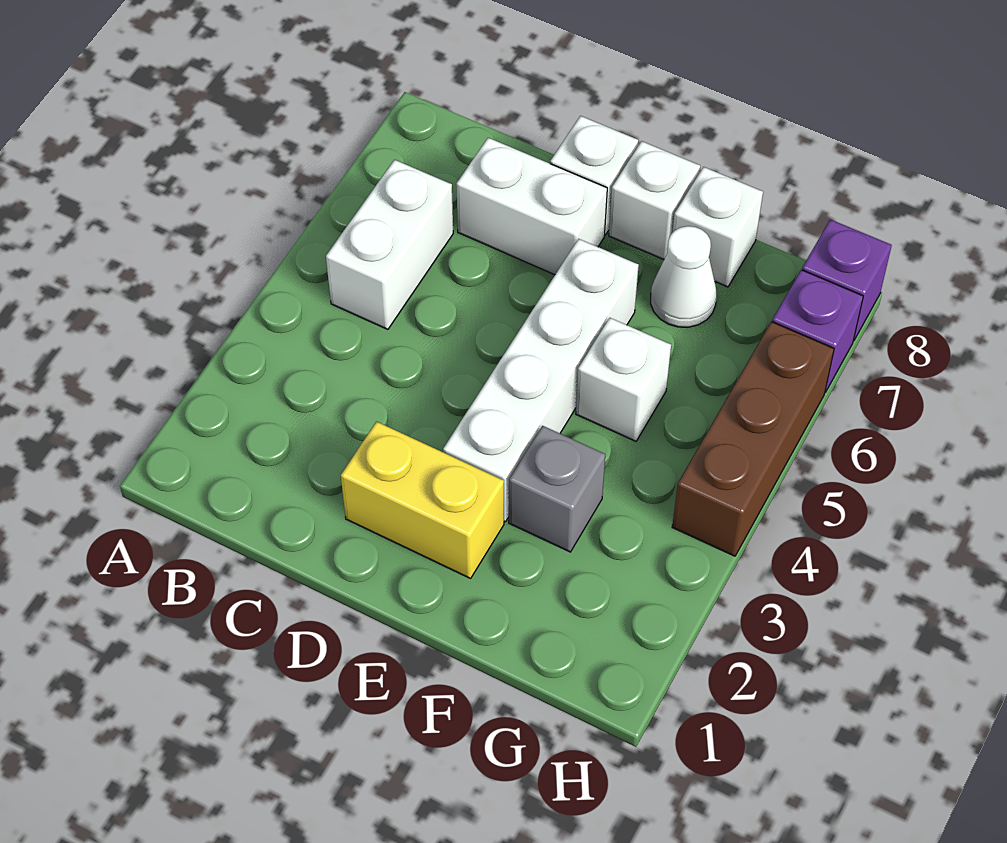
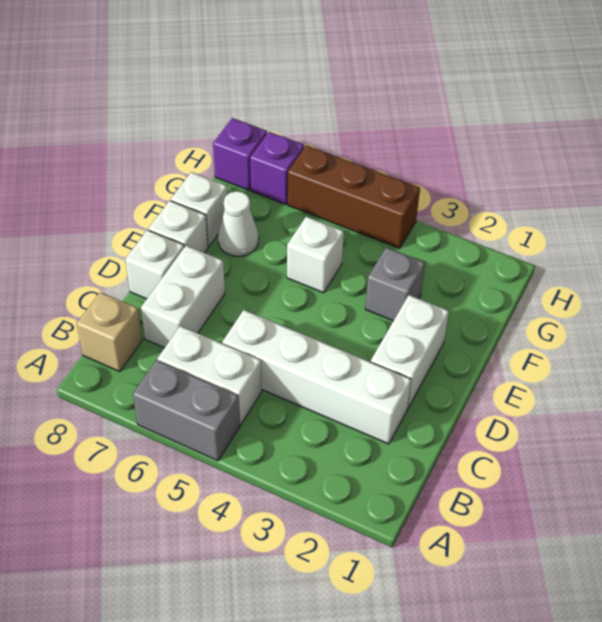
none -> grey brick A5:A6 level 1
none -> tan brick B8 level 1
yellow brick D2:E2 level 1 -> white brick D2:E2 level 1
white brick E3:E6 level 1 -> white brick C2:C5 level 1

